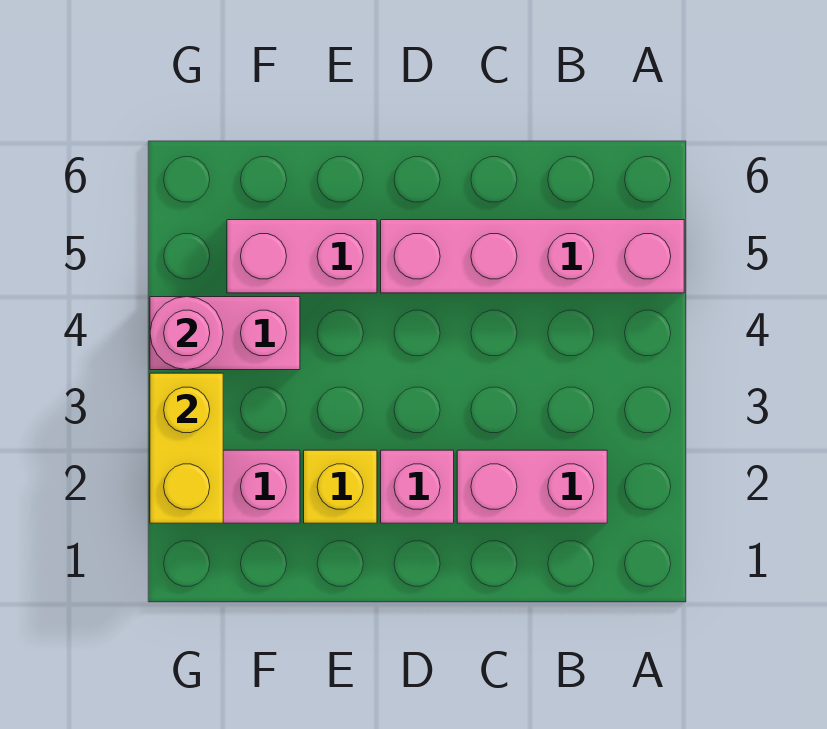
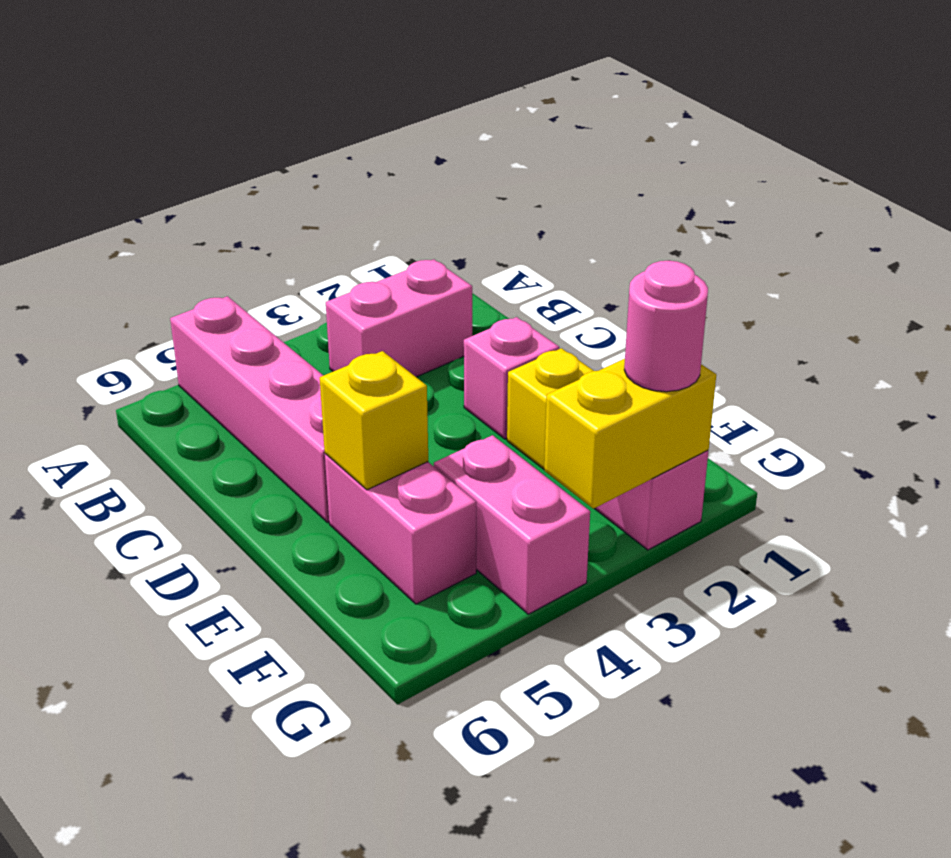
pink brick B2:C2 level 1 -> pink brick B2:B3 level 1
none -> yellow brick E5 level 2
pink round brick G4 level 2 -> pink round brick G2 level 3

